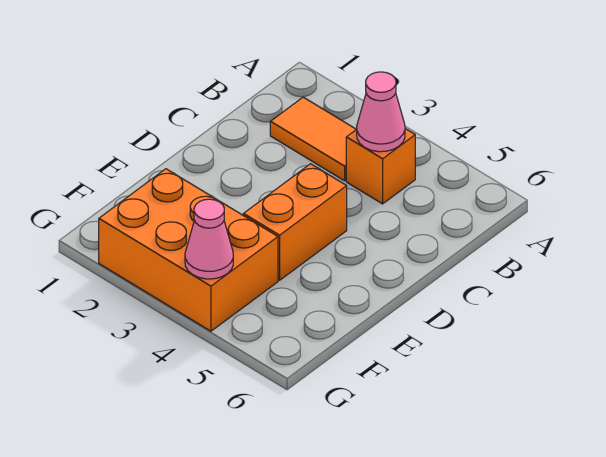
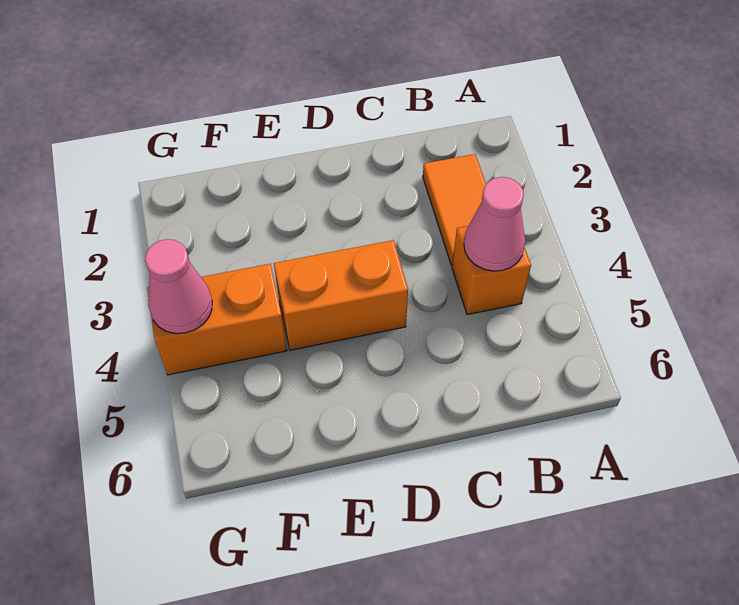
orange brick F2:G4 level 1 -> orange brick F4:G4 level 1

